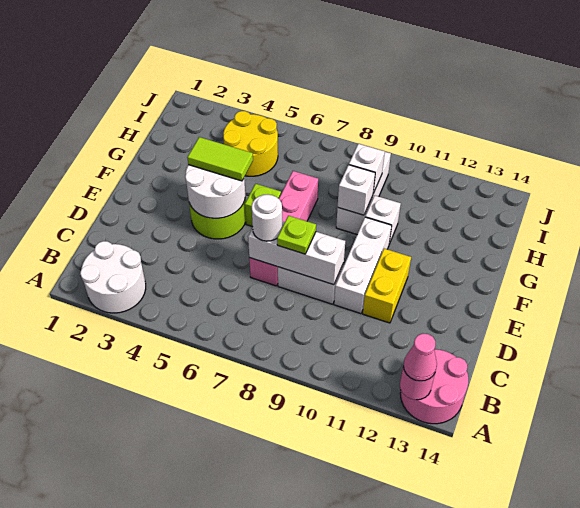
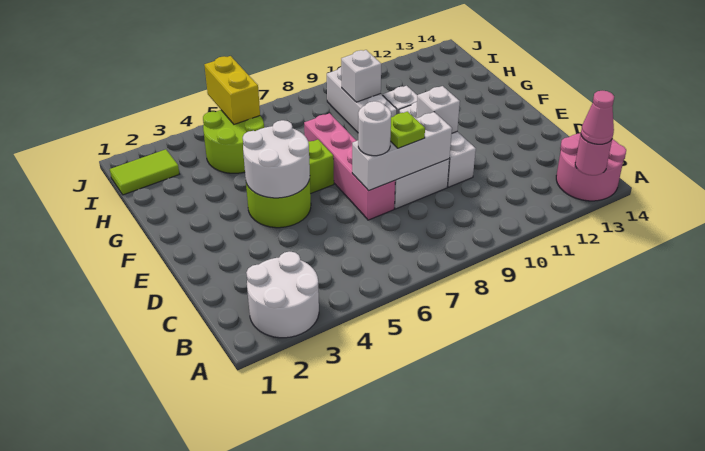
yellow brick D11:E11 level 1 -> yellow brick I5:J5 level 2
lime tile F4:F5 level 3 -> lime tile I1:I2 level 1
white brick G9 level 2 -> white brick E10 level 2
yellow round brick H4:I5 level 1 -> lime round brick H4:I5 level 1

